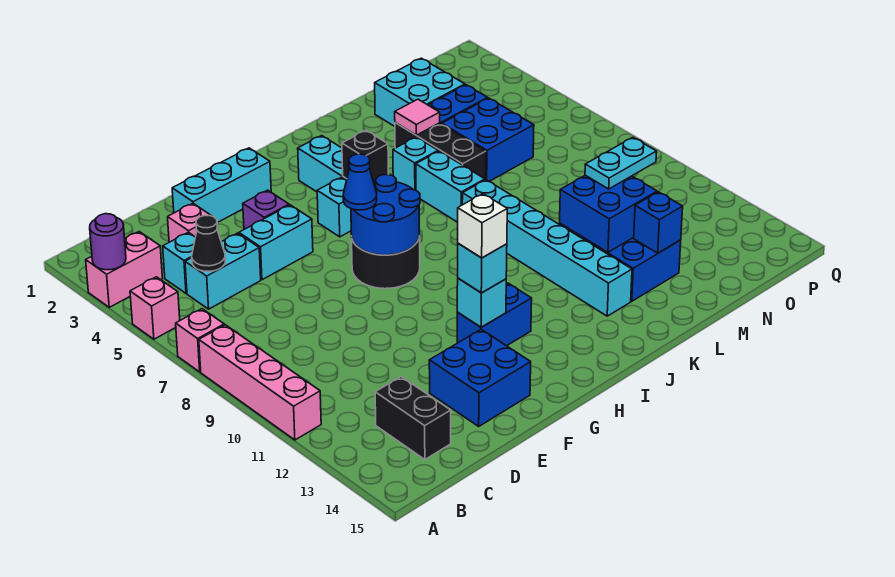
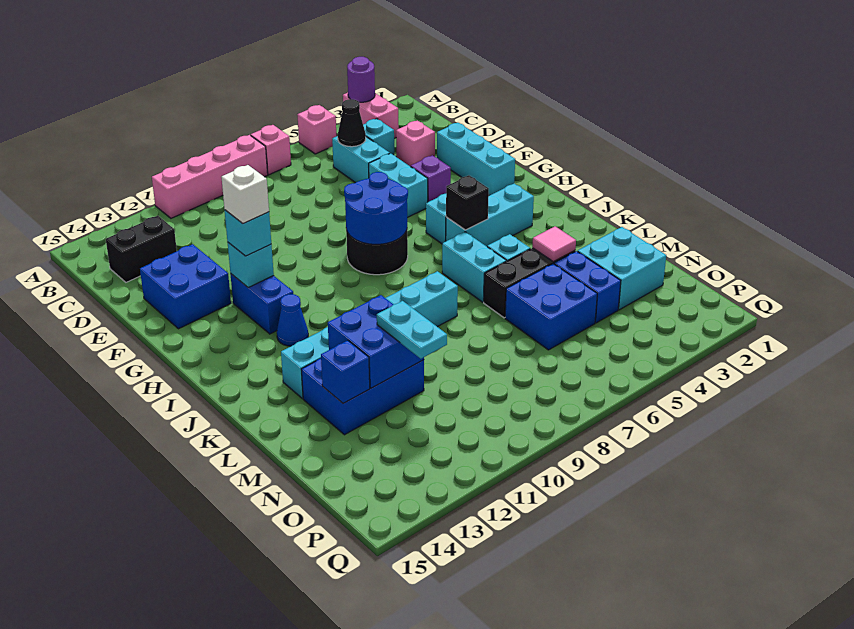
blue cone G7 level 3 -> blue cone I12 level 1
cyan brick K6:K7 level 1 -> cyan brick J6:K6 level 1

